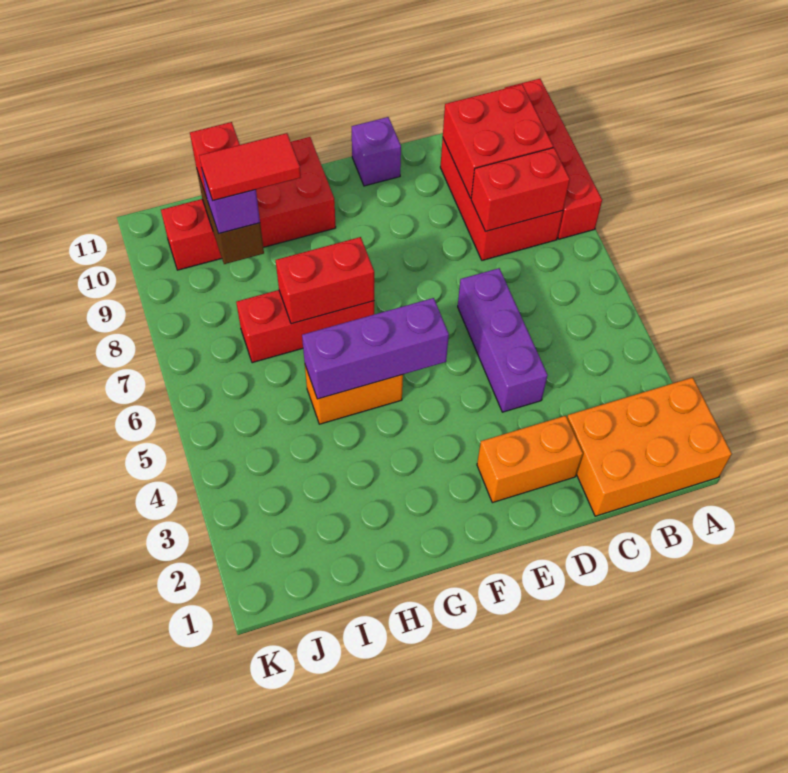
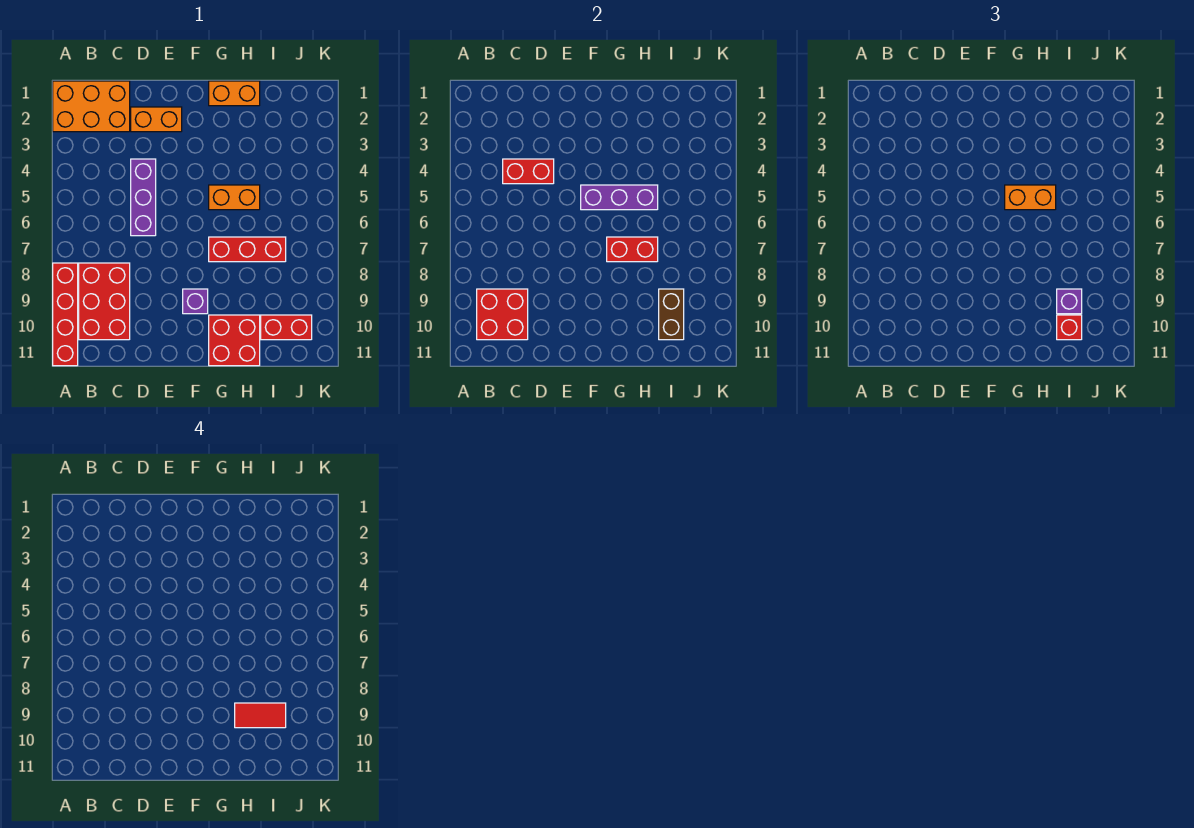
red brick B8:C8 level 2 -> red brick C4:D4 level 2
purple brick E11 level 1 -> purple brick F9 level 1
none -> orange brick G1:H1 level 1
none -> orange brick G5:H5 level 3

